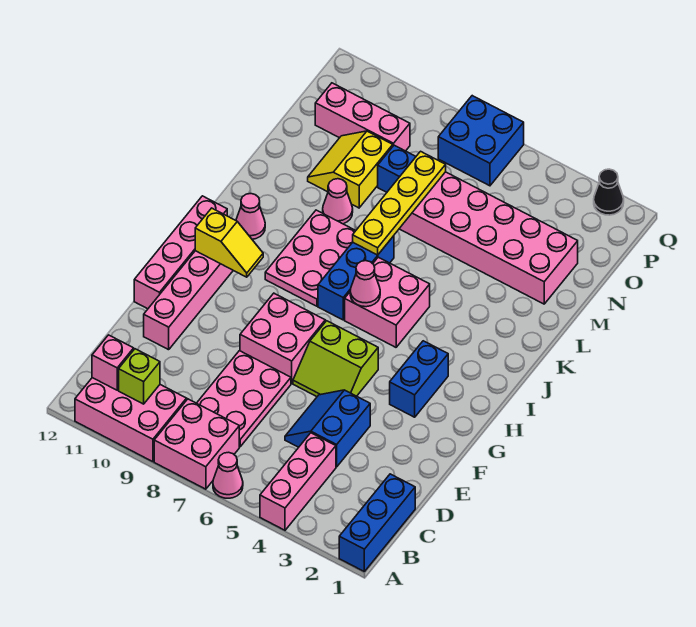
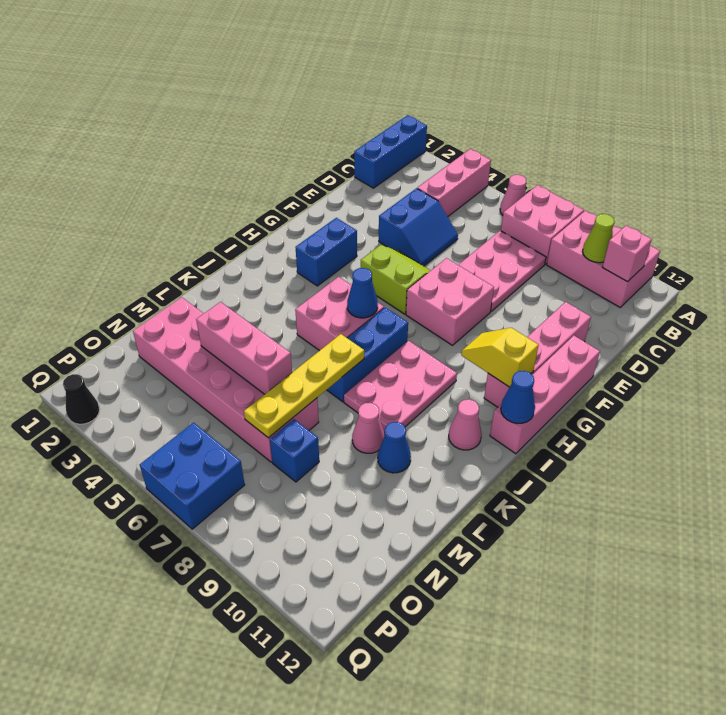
lime brick B10 level 2 -> lime cone B10 level 2
pink cone I6 level 2 -> blue cone I6 level 2
none -> blue cone I12 level 2
none -> blue cone L10 level 1
yellow slope M9:N10 level 1 top 9 -> none
pink brick O9:O11 level 1 -> pink brick M4:M6 level 2

